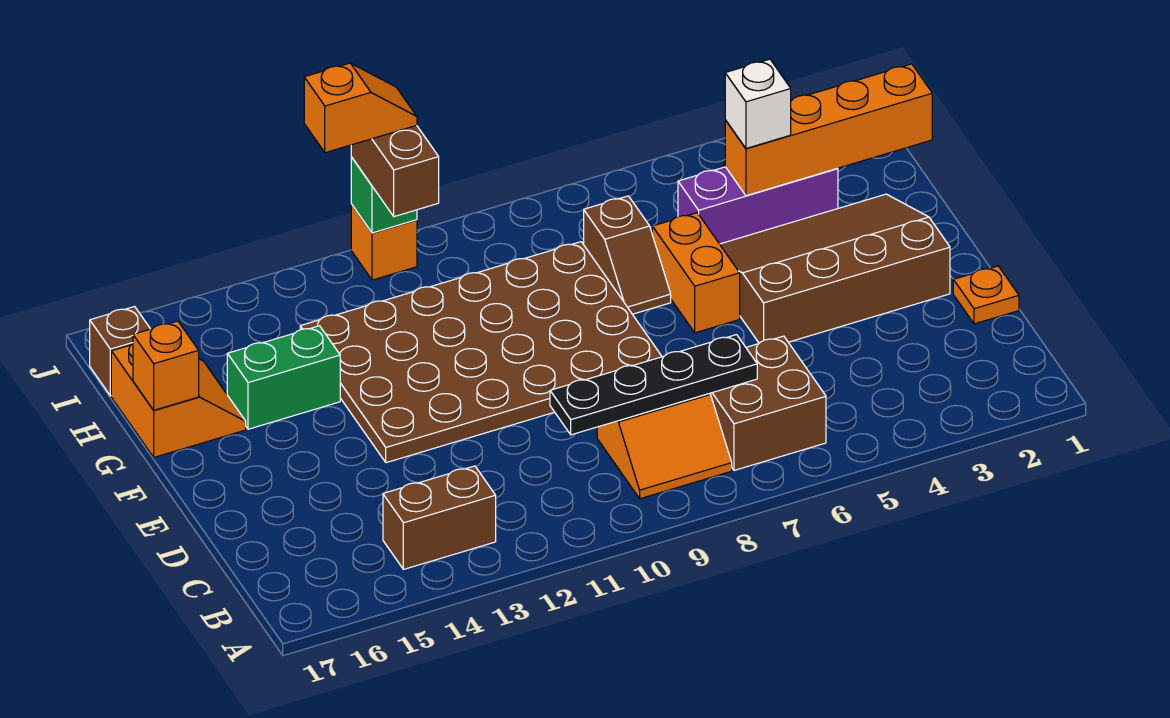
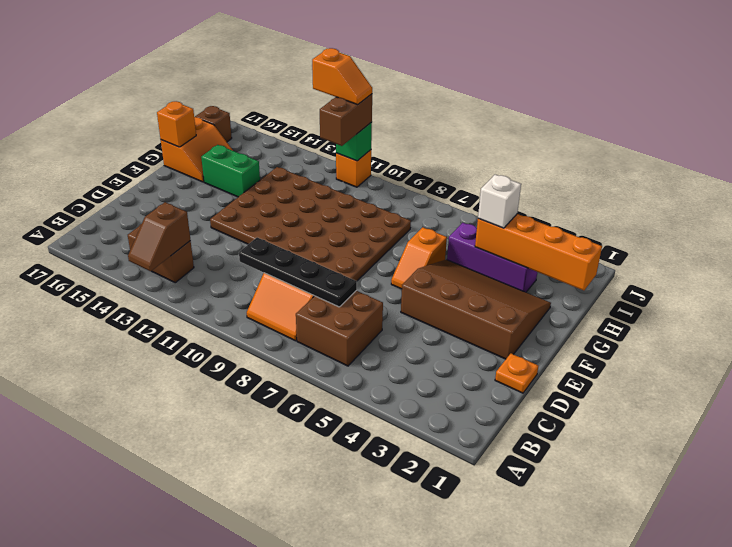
orange brick F6:G6 level 1 -> orange slope F6:G6 level 1 top G
brown slope G7:H7 level 1 top H -> brown slope A13:B13 level 2 top B

